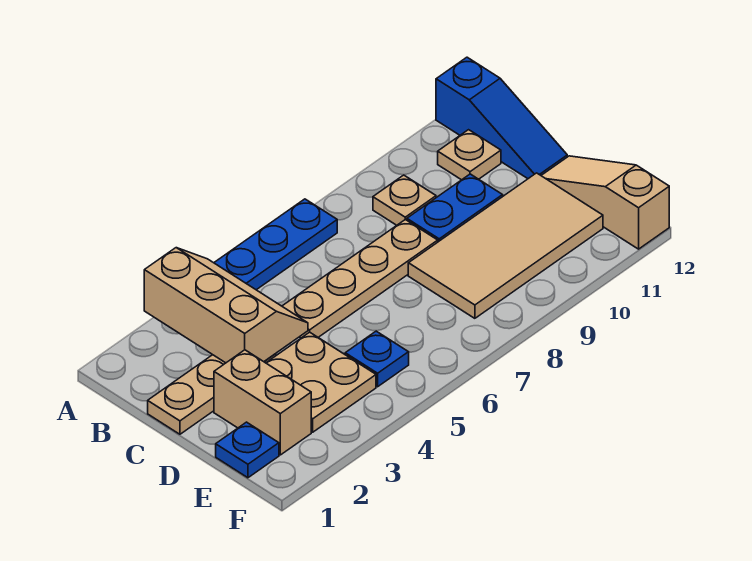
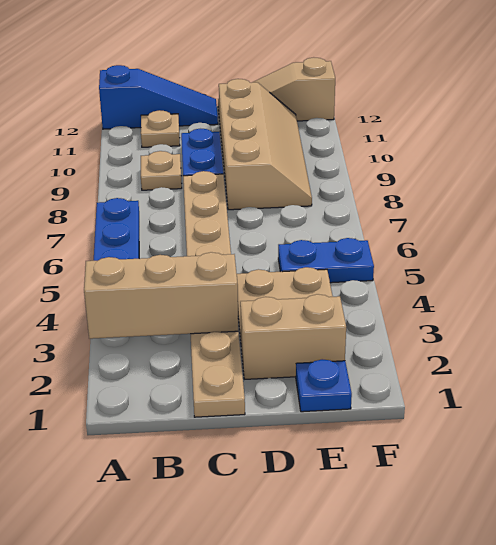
tan tile D8:E11 level 1 -> tan slope D8:E11 level 1 top D
blue plate E5 level 1 -> blue plate E5:F5 level 1

